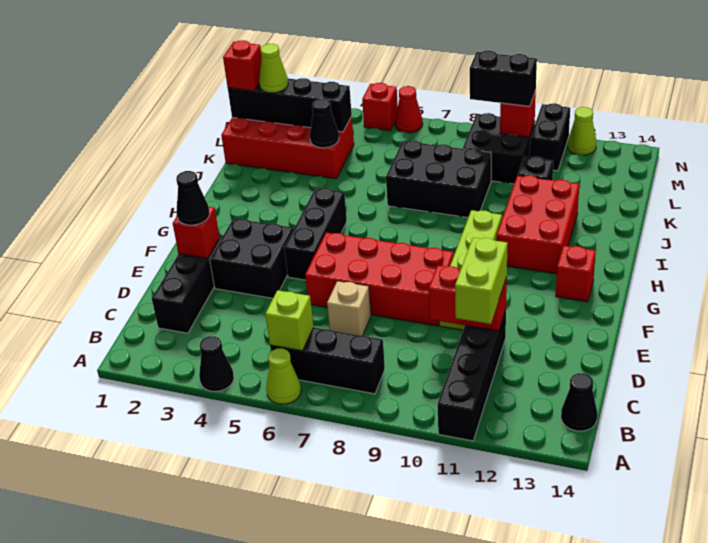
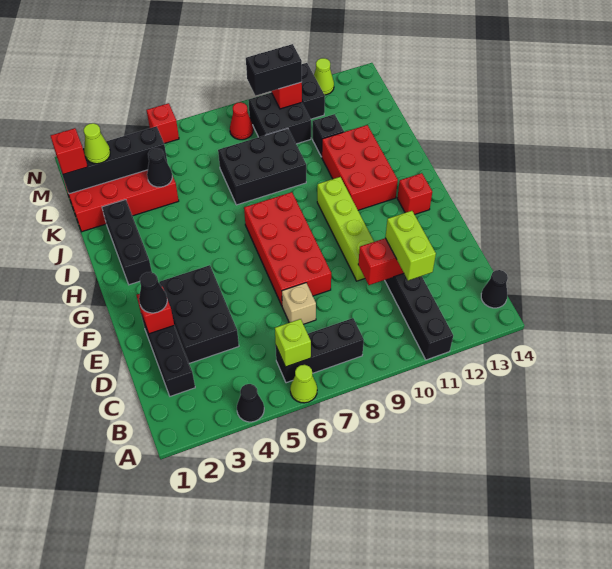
black brick E3:F4 level 1 -> black brick D3:F4 level 1
red brick E6:F9 level 1 -> red brick E7:H8 level 1
black brick F5:H5 level 1 -> black brick H2:J2 level 1
red cone N6 level 1 -> red cone M8 level 1

